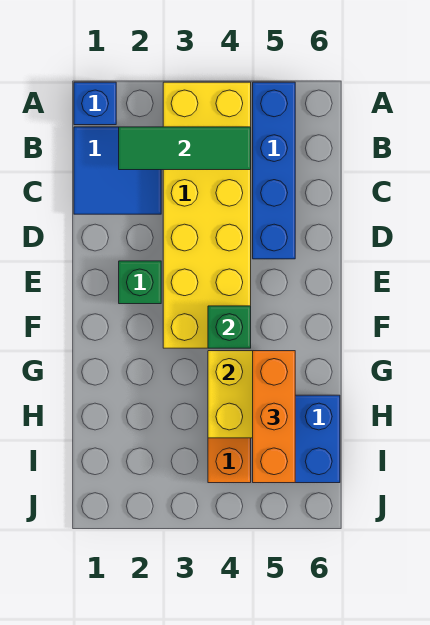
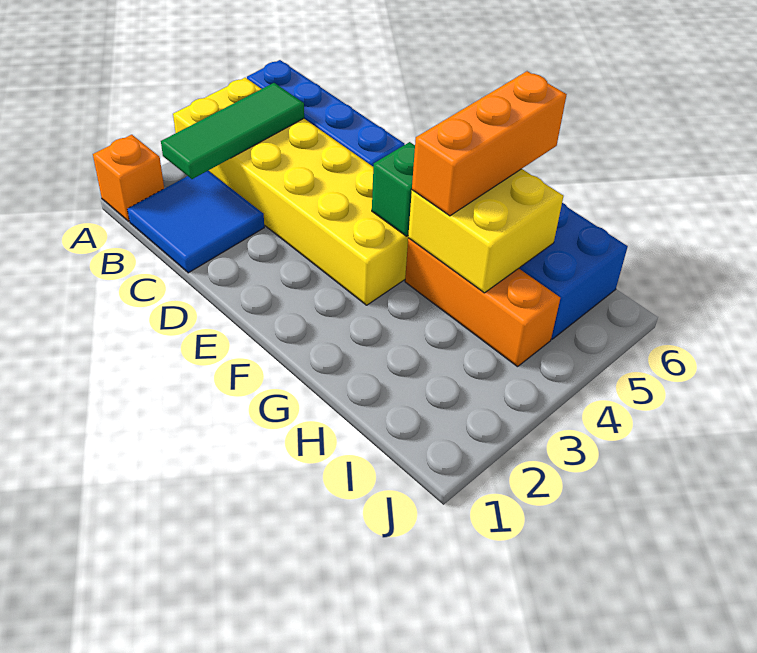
blue brick A1 level 1 -> orange brick A1 level 1
green brick E2 level 1 -> none
orange brick G5:I5 level 3 -> orange brick G4:G6 level 3

